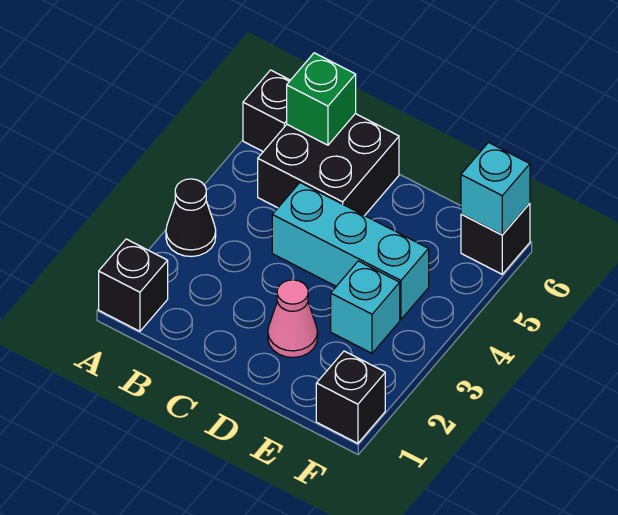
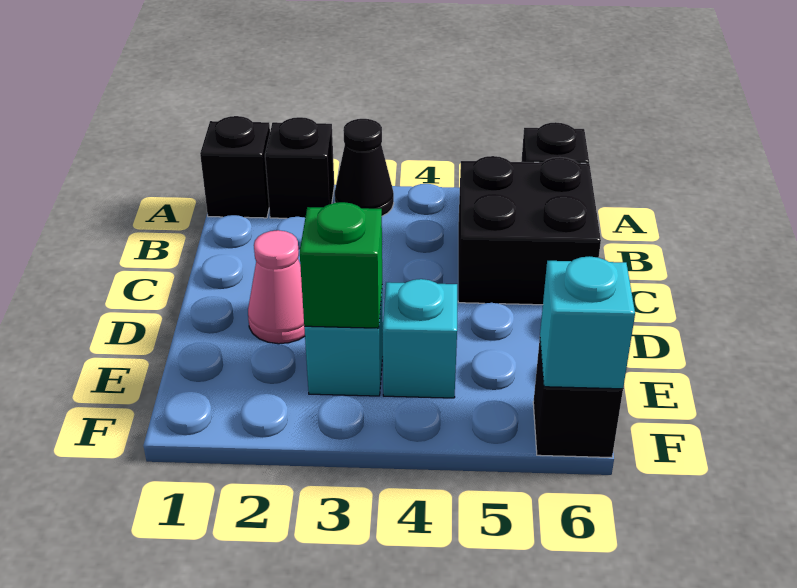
green brick B6 level 2 -> green brick E3 level 2
cyan brick C4:E4 level 1 -> cyan brick E4 level 1
black brick F1 level 1 -> black brick A2 level 1

